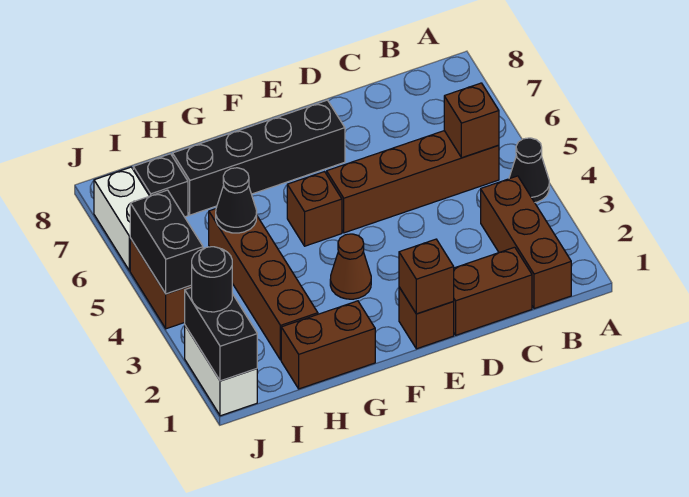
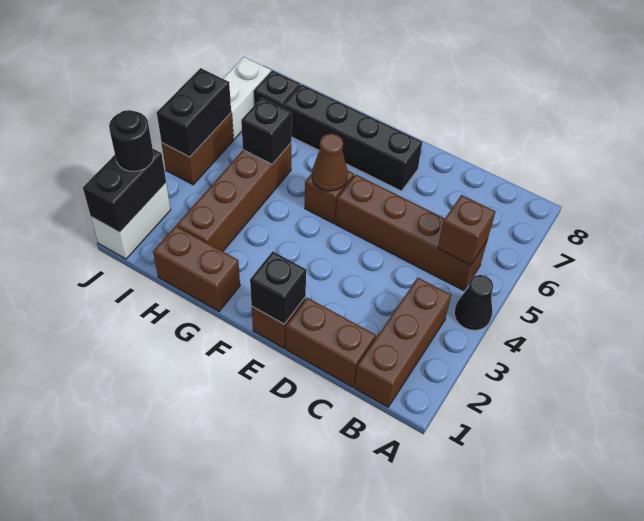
brown brick E1 level 2 -> black brick E1 level 2
brown cone F3 level 1 -> brown cone F5 level 2
black cone H5 level 2 -> black brick H5 level 2

